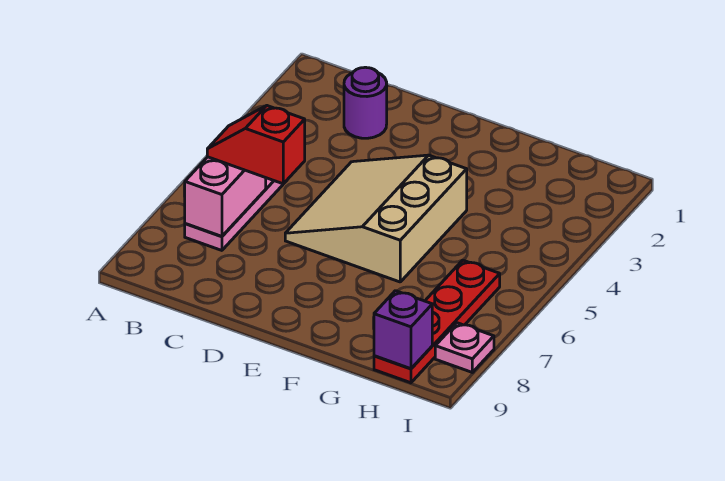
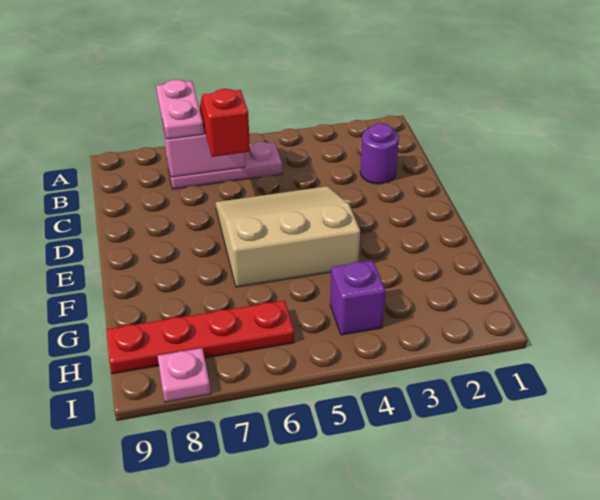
none -> pink plate A7:B7 level 3
purple brick H9 level 2 -> purple brick H4 level 1

